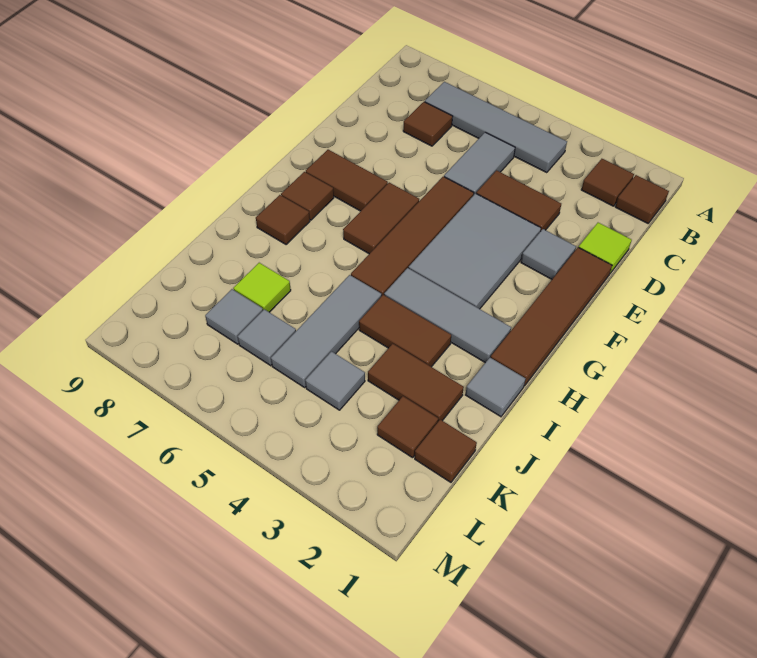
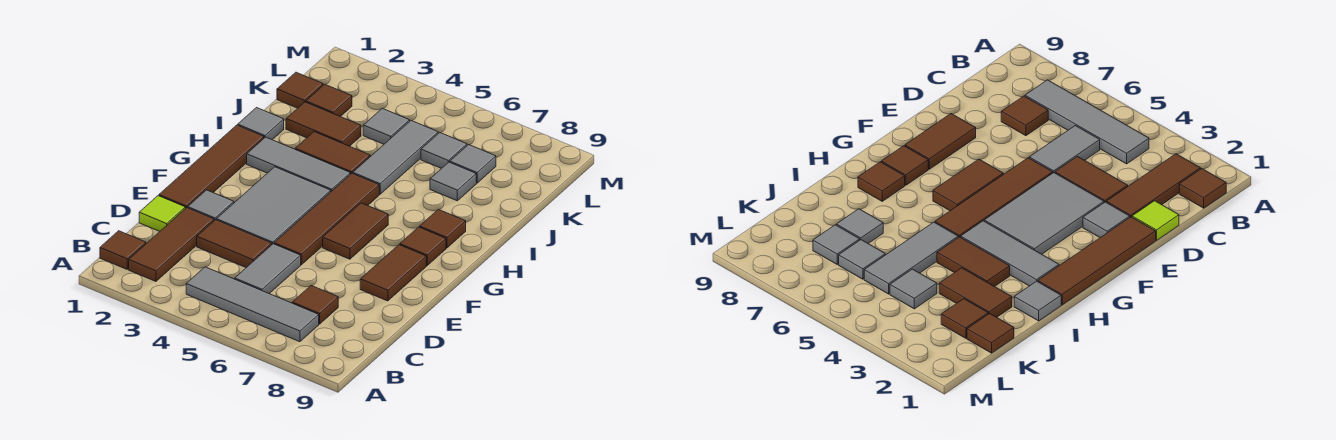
brown tile B2 level 1 -> brown tile B2:D2 level 1
brown tile F7:F8 level 1 -> brown tile E8:F8 level 1
lime tile J7 level 1 -> grey tile J7 level 1

